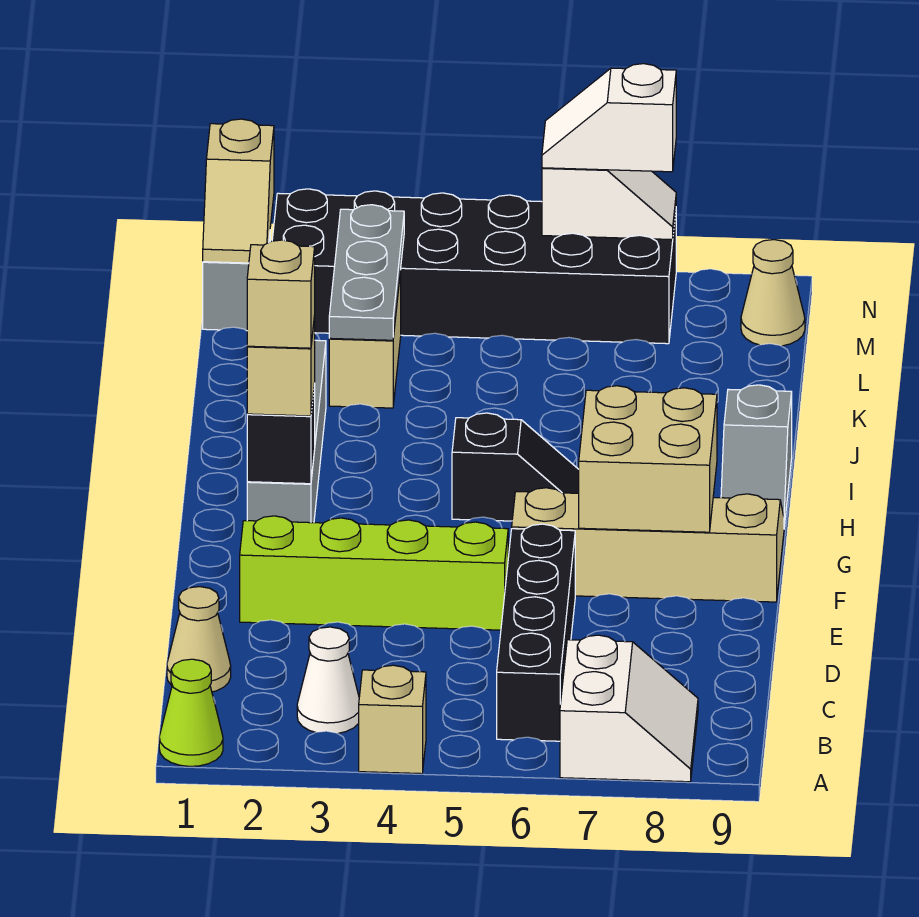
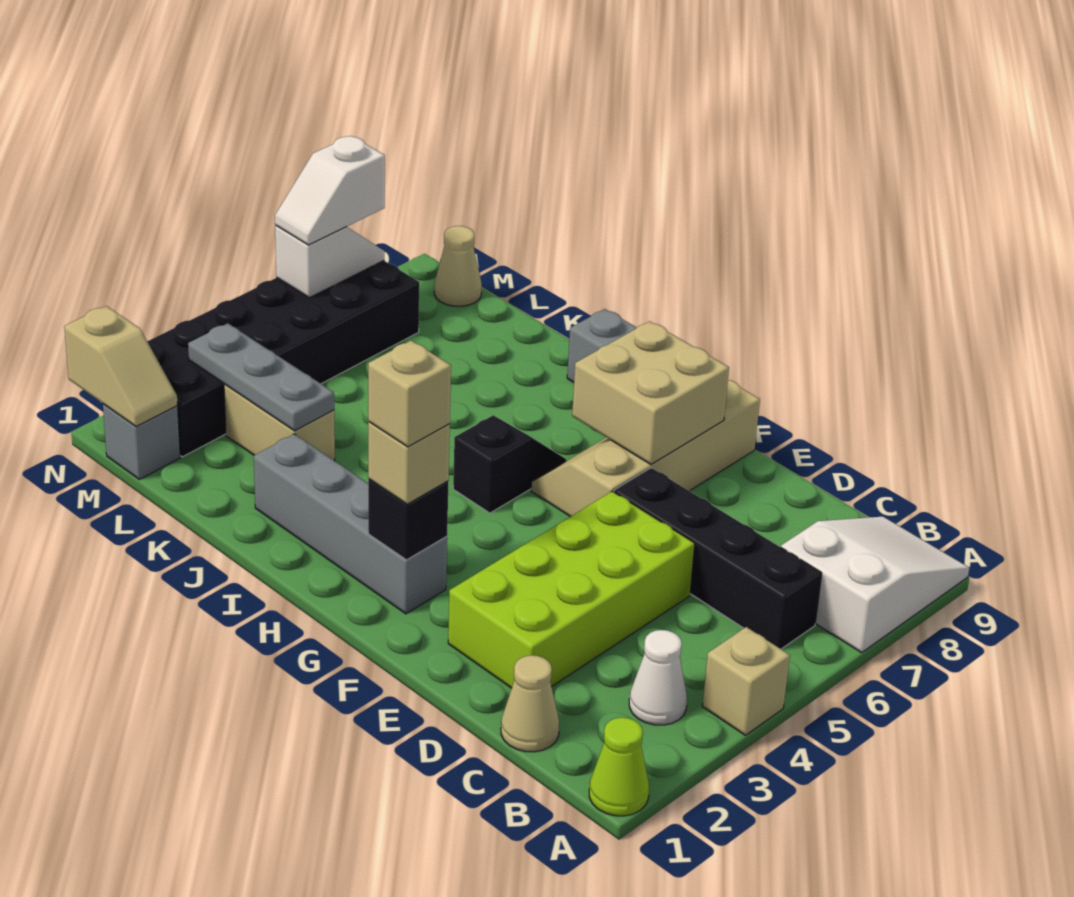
white slope A7:B8 level 1 top 7 -> white slope A7:B9 level 1 top 7
lime brick E2:E5 level 1 -> lime brick D2:E5 level 1

